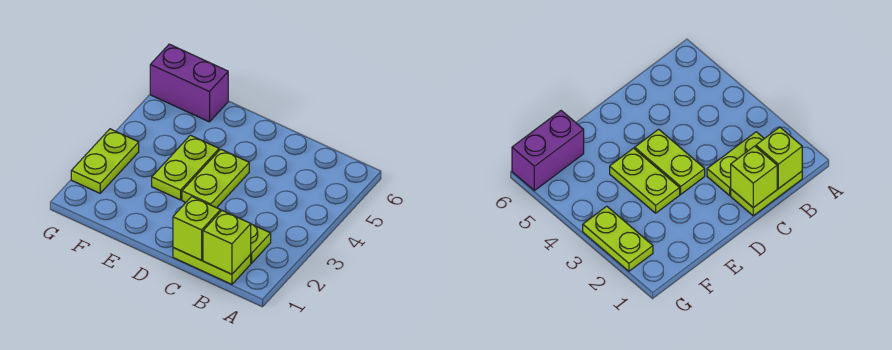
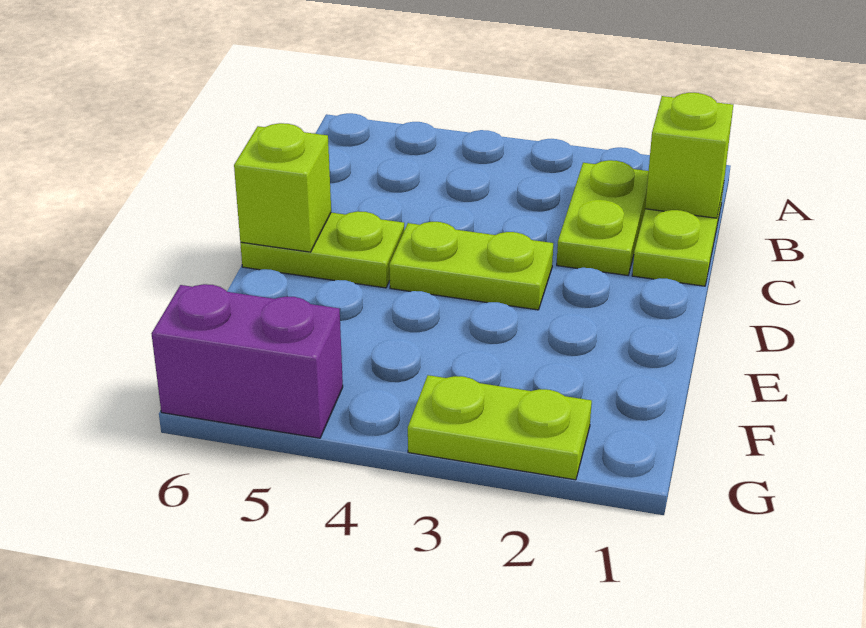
lime brick C1 level 2 -> lime brick D6 level 2
lime plate E3:E4 level 1 -> lime plate D5:D6 level 1
purple brick F6:G6 level 1 -> purple brick G5:G6 level 1

